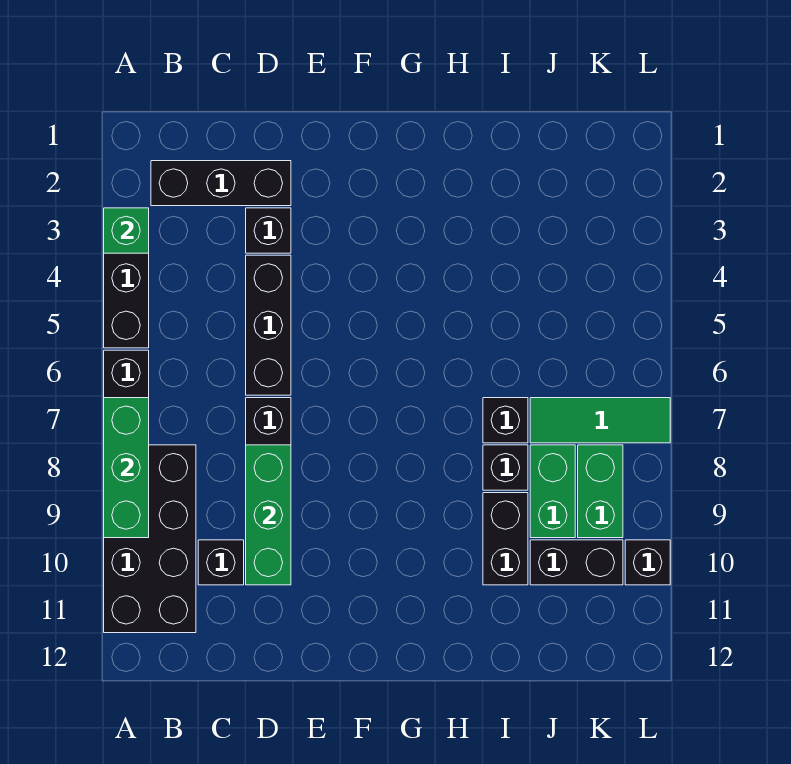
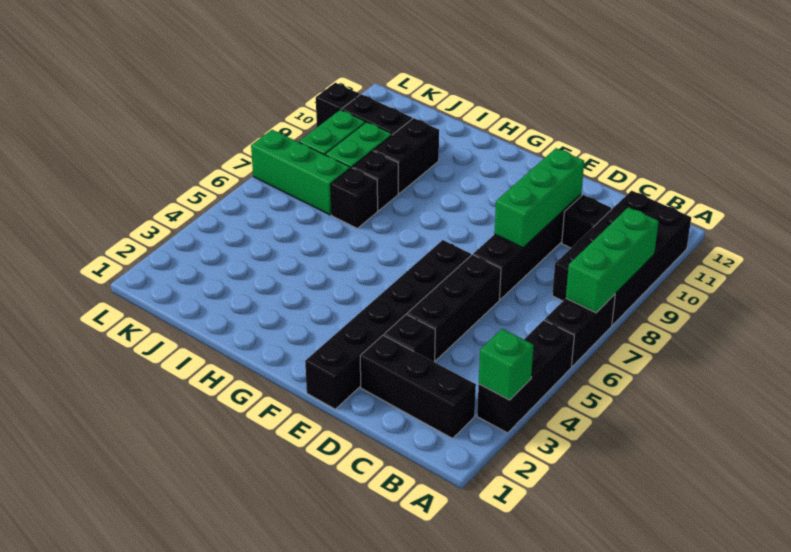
none -> black brick E1:E6 level 1
green tile J7:L7 level 1 -> green brick J7:L7 level 1

